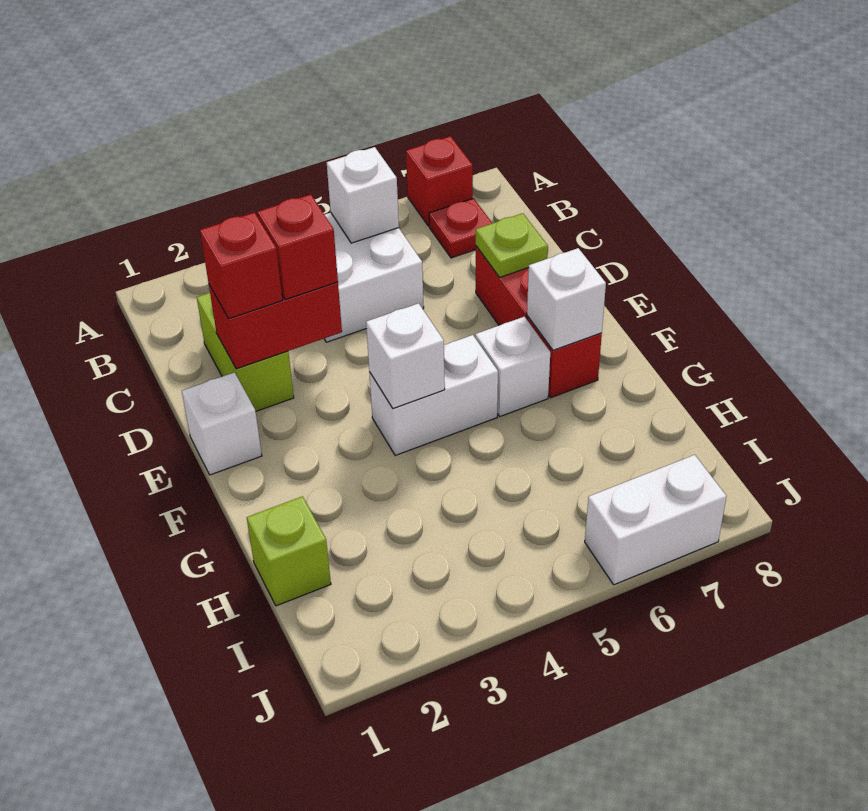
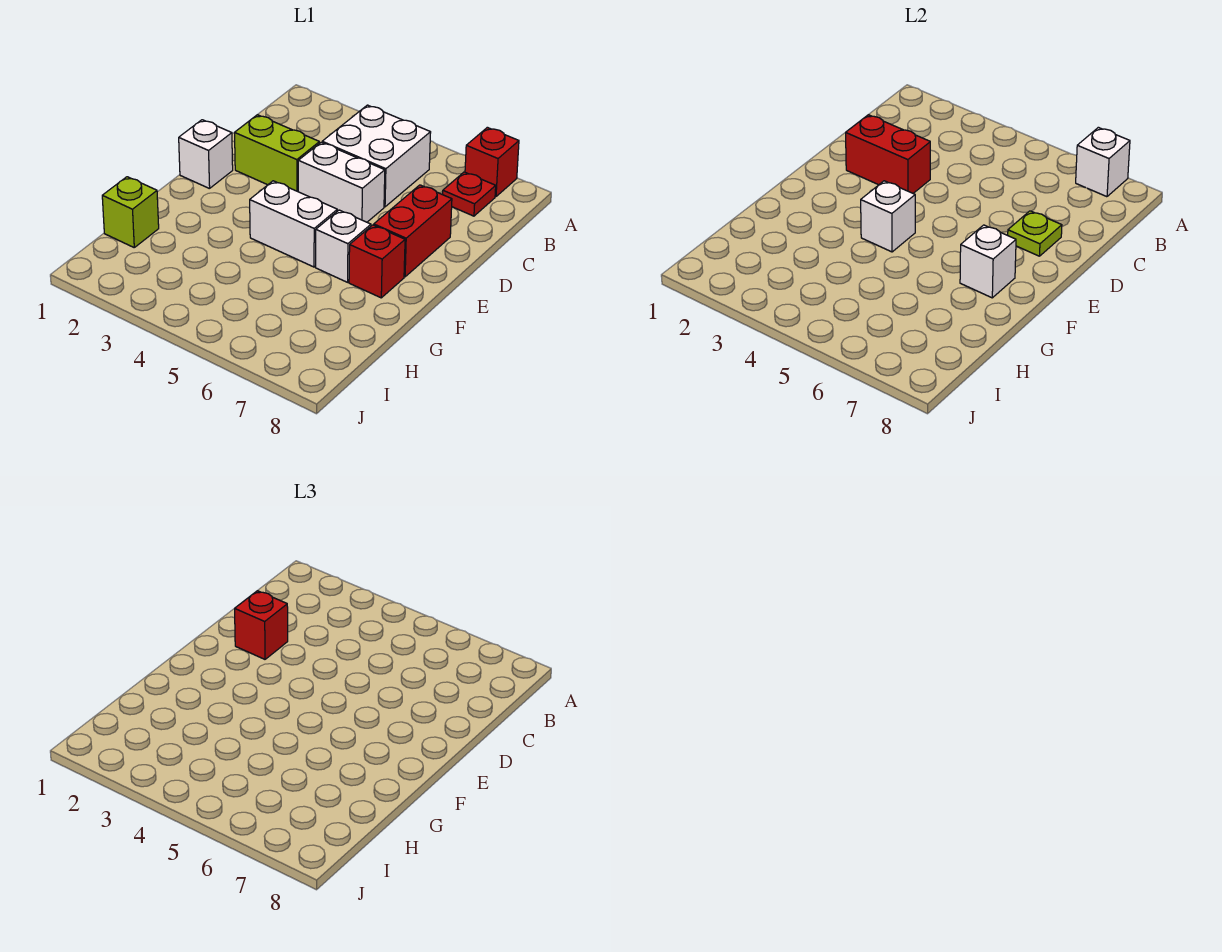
white brick B5 level 2 -> white brick A7 level 2
lime brick C2:D2 level 1 -> lime brick D2:D3 level 1
red brick D3 level 3 -> none
white brick J6:J7 level 1 -> white brick D4:D5 level 1

